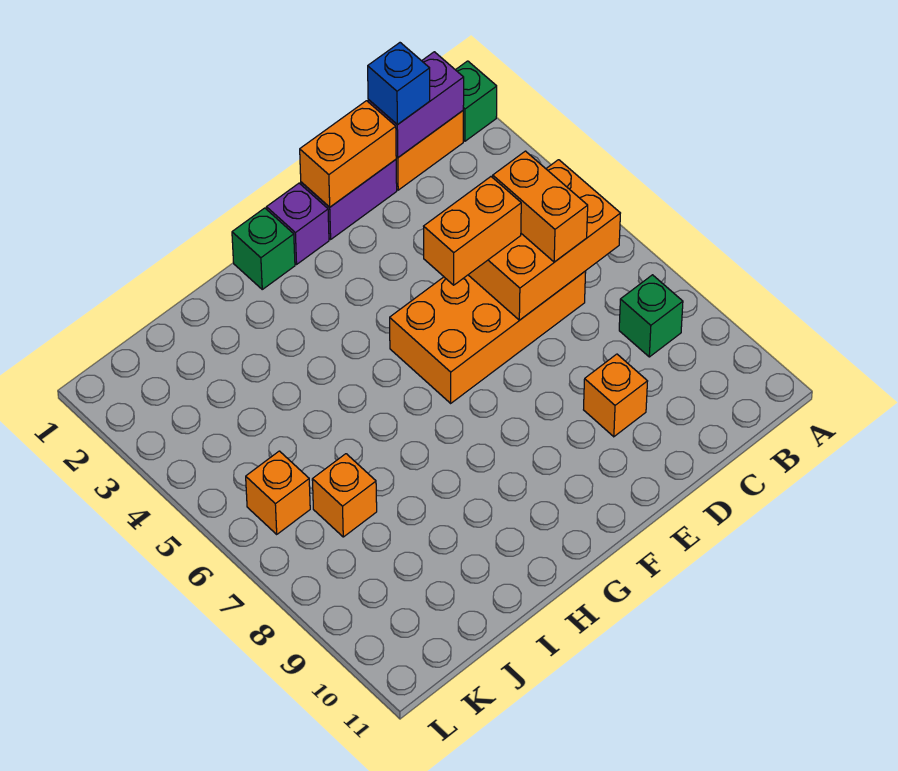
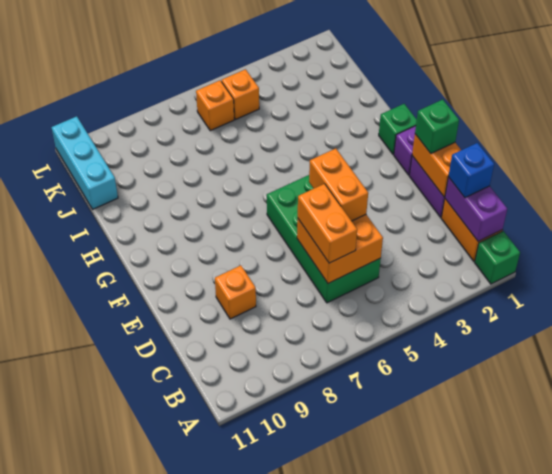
orange brick B5:D6 level 2 -> orange brick C5:D6 level 2
green brick B8 level 1 -> green brick E1 level 3
orange brick C5:F6 level 1 -> green brick C5:F6 level 1
orange brick C5:C6 level 3 -> orange brick C6:D6 level 3
orange brick J7 level 1 -> orange brick K5 level 1
none -> cyan brick J11:L11 level 1

